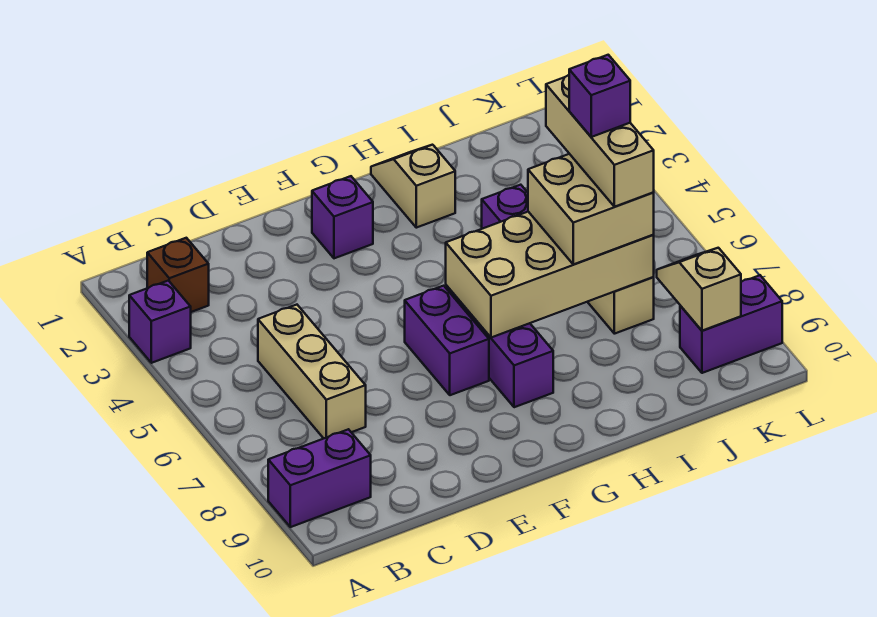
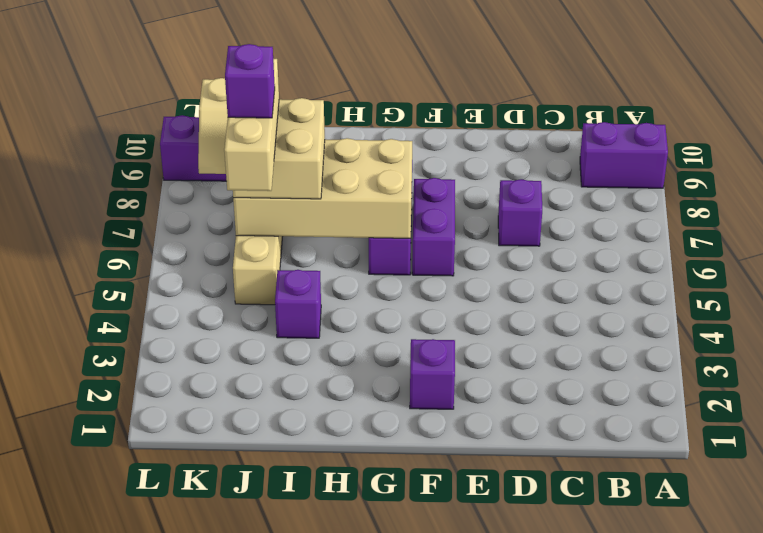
purple brick A3 level 1 -> purple brick D7 level 1
brown brick B2 level 1 -> none
tan brick C5:C7 level 1 -> none
tan slope H1:H2 level 1 top 2 -> none

